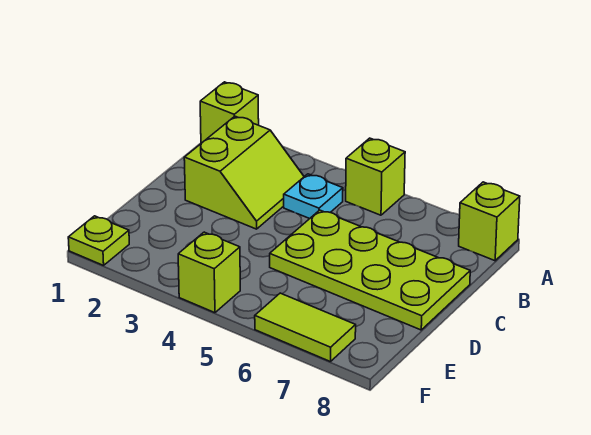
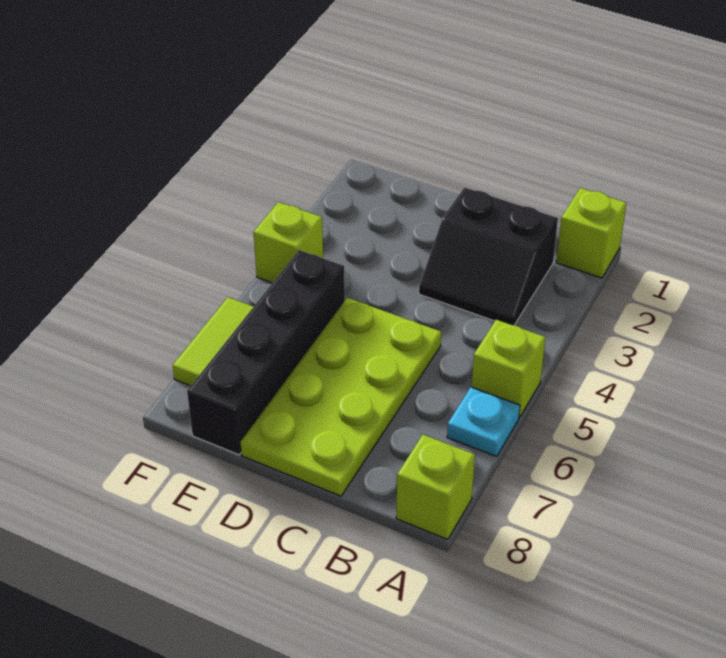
lime slope B2:C3 level 1 top 2 -> black slope B2:C3 level 1 top 2
cyan plate B4 level 1 -> cyan plate A6 level 1
none -> black brick E5:E8 level 1
lime plate F1 level 1 -> none

